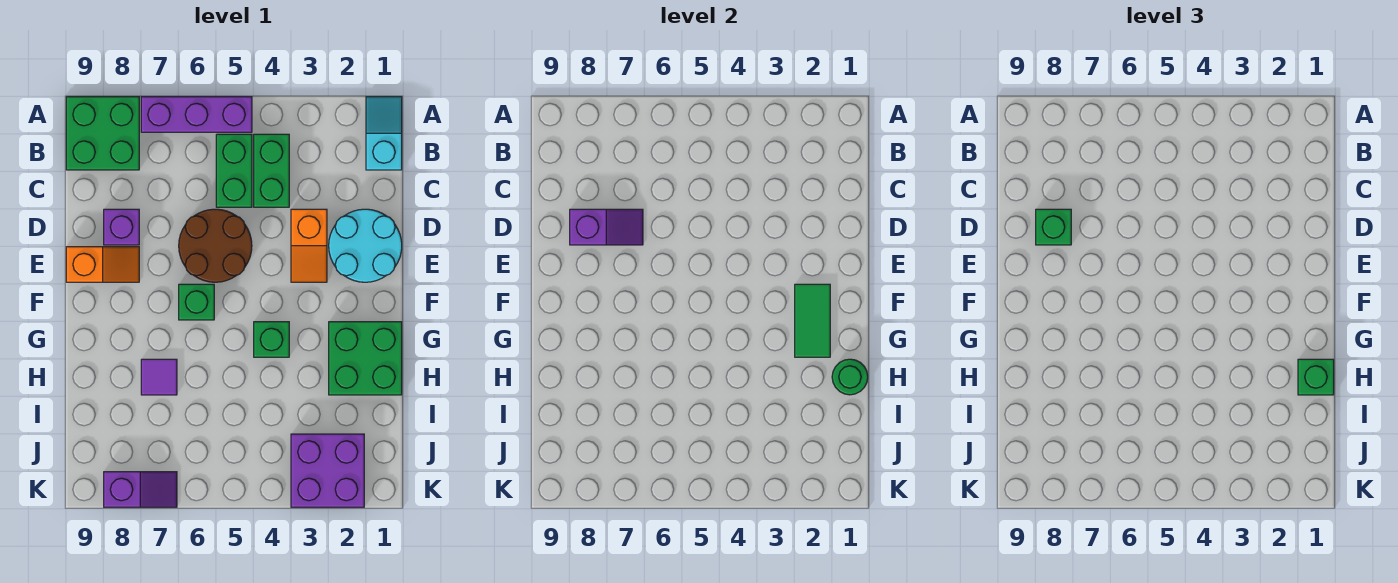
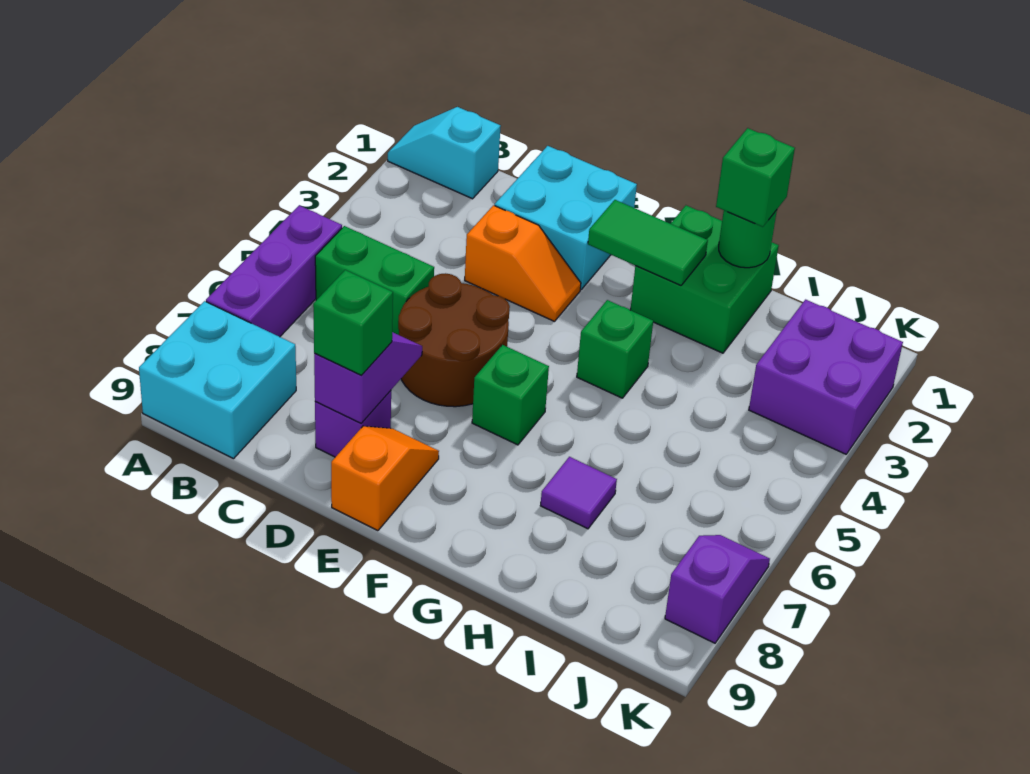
green brick A8:B9 level 1 -> cyan brick A8:B9 level 1
green brick B4:C4 level 1 -> none
cyan round brick D1:E2 level 1 -> cyan brick D1:E2 level 1

